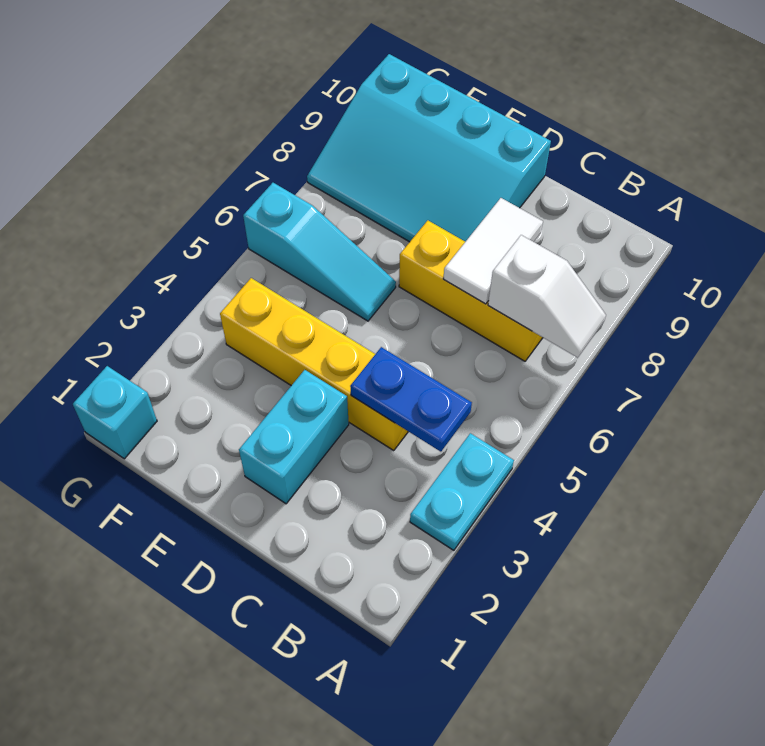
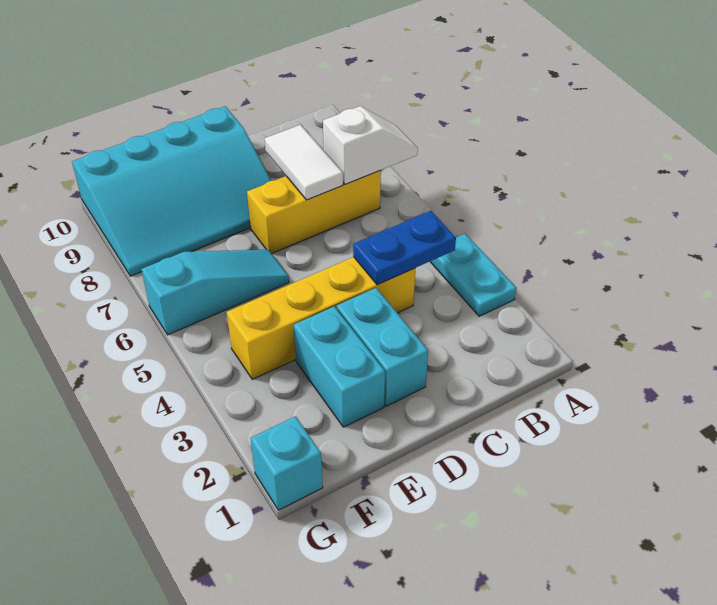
none -> cyan brick E2:E3 level 1

